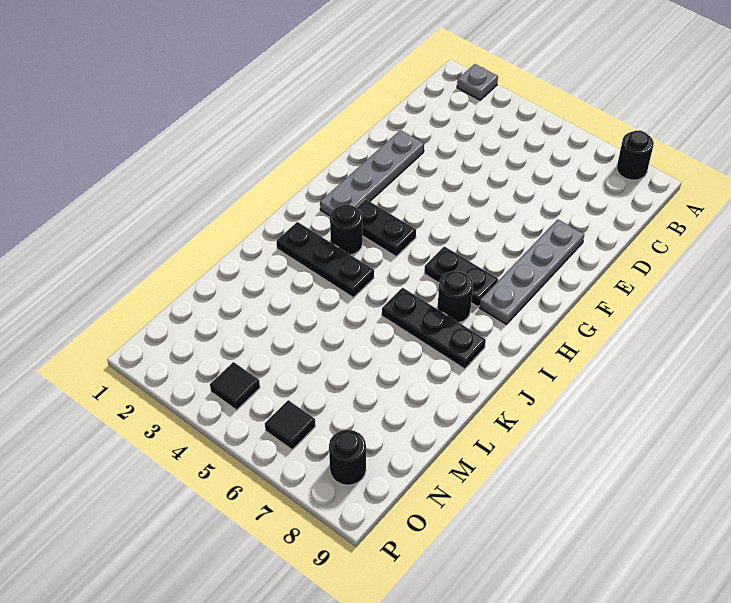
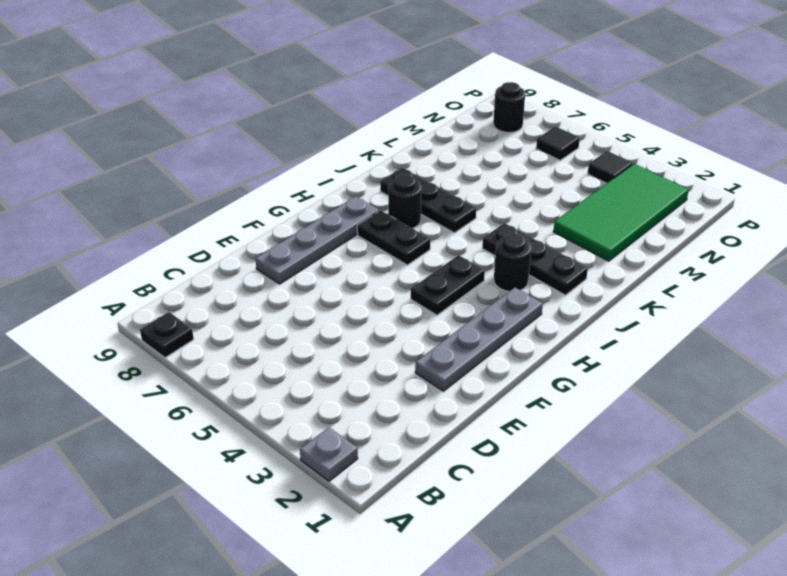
black round brick A8 level 1 -> black plate A8 level 1
black plate H3:H4 level 1 -> black plate G4:H4 level 1
none -> green tile L2:O3 level 1

